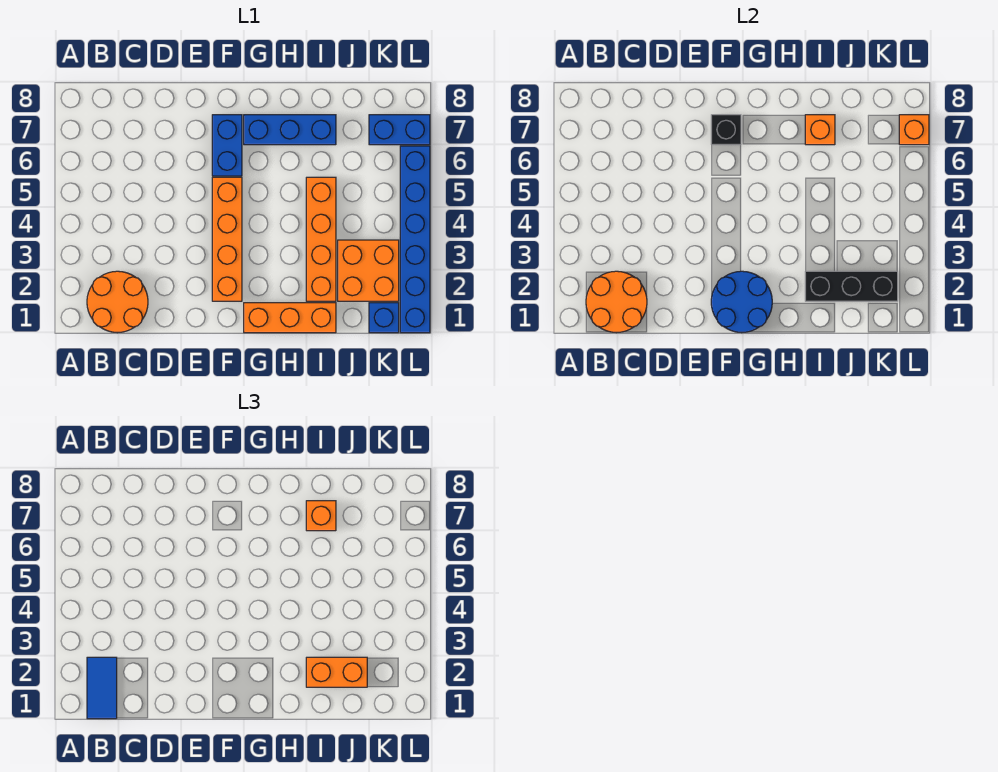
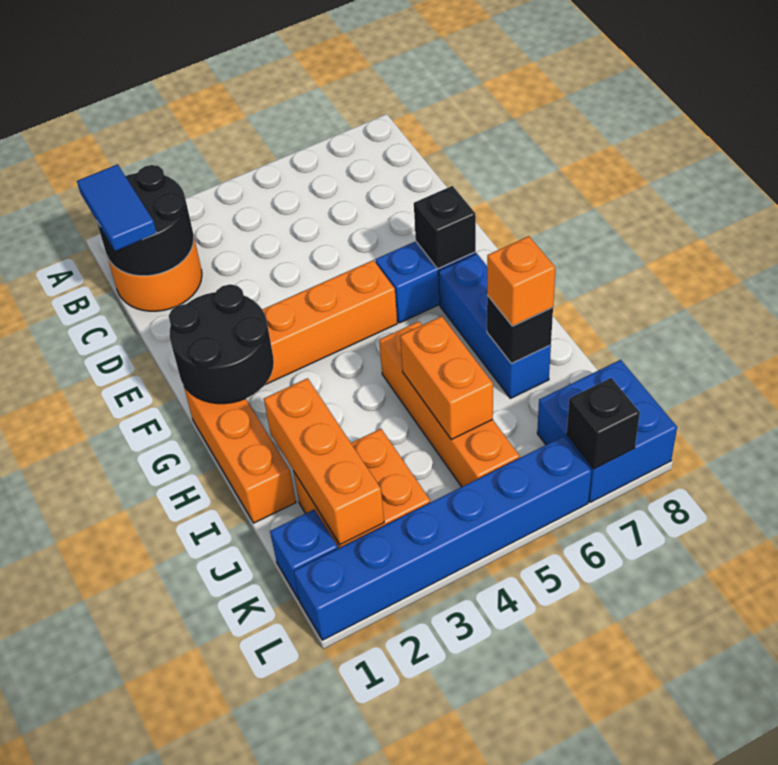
orange round brick B1:C2 level 2 -> black round brick B1:C2 level 2
blue tile B1:B2 level 3 -> blue tile B1:C1 level 3
blue round brick F1:G2 level 2 -> black round brick F1:G2 level 2
orange brick I2:I5 level 1 -> orange brick H5:K5 level 1
black brick I2:K2 level 2 -> orange brick I2:K2 level 2
orange brick I2:J2 level 3 -> orange brick I5:J5 level 2
orange brick I7 level 2 -> black brick I7 level 2
blue brick K7:L7 level 1 -> blue brick K7:L8 level 1
orange brick L7 level 2 -> black brick L7 level 2

